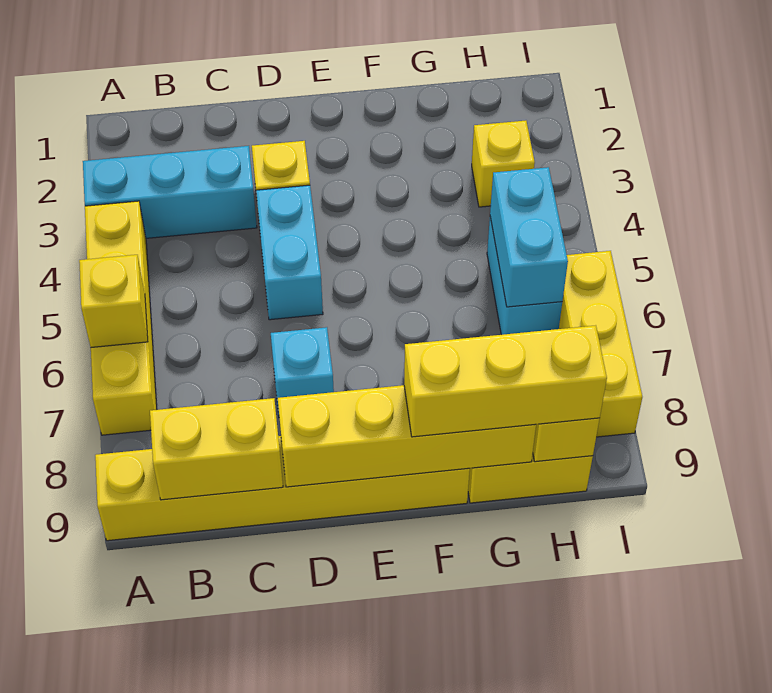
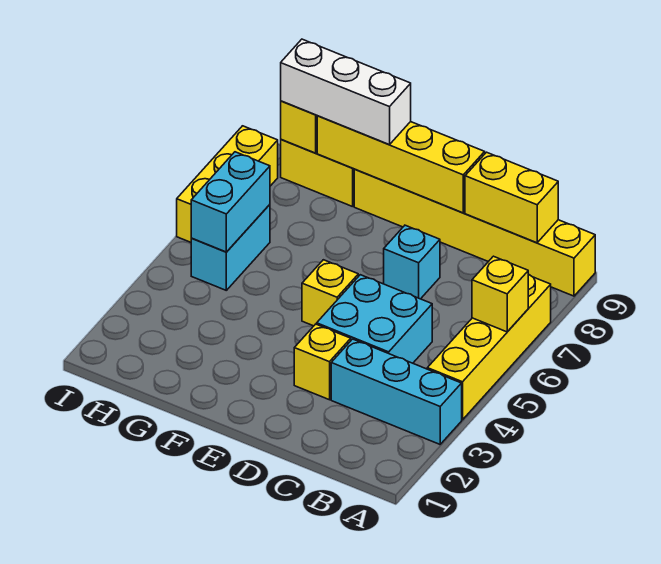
cyan brick D4:D5 level 1 -> cyan brick C4:D5 level 1
yellow brick F9:H9 level 3 -> white brick F9:H9 level 3
yellow brick H3 level 1 -> yellow brick E5 level 1

